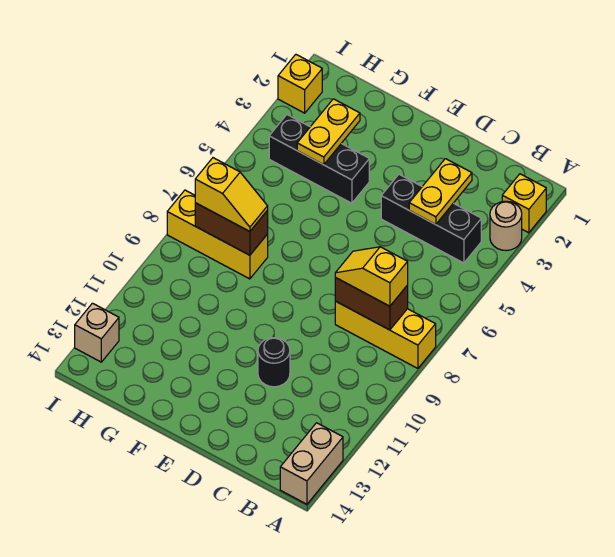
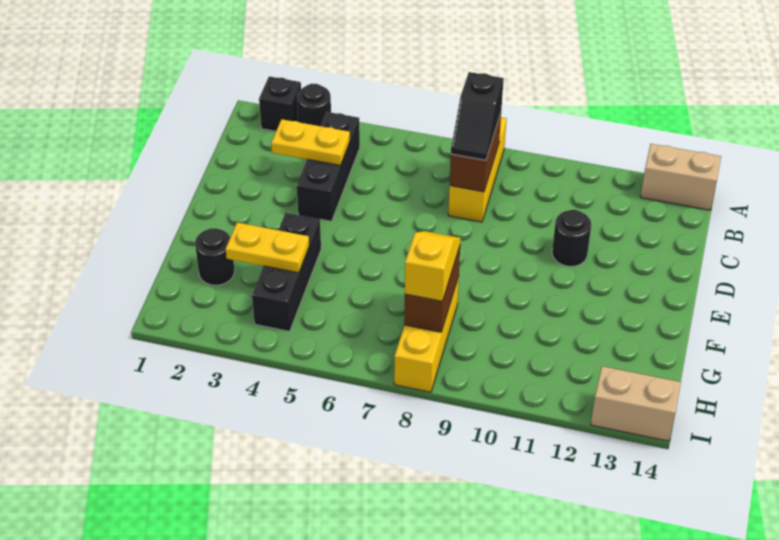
yellow brick A2 level 1 -> black brick A2 level 1
tan round brick A3 level 1 -> black round brick A3 level 1
yellow slope B8:C8 level 3 top B -> black slope B8:C8 level 3 top B
none -> black round brick G2 level 1
yellow brick I2 level 1 -> none
tan brick I13 level 1 -> tan brick I13:I14 level 1

